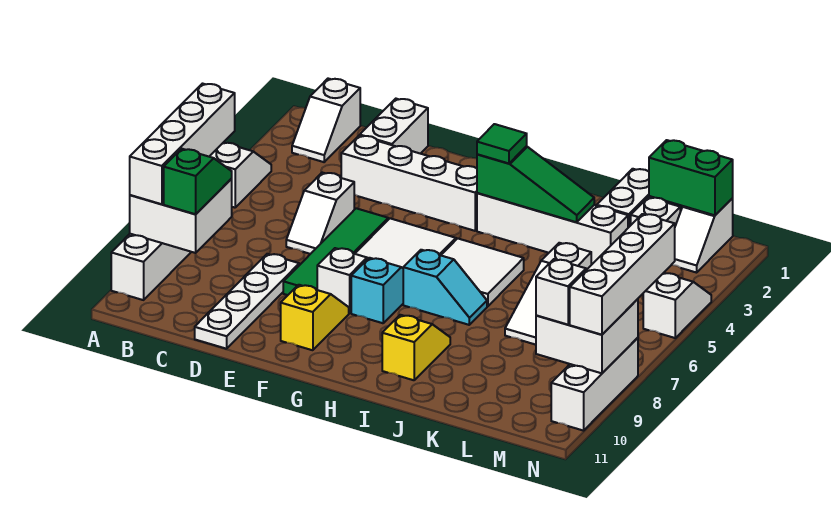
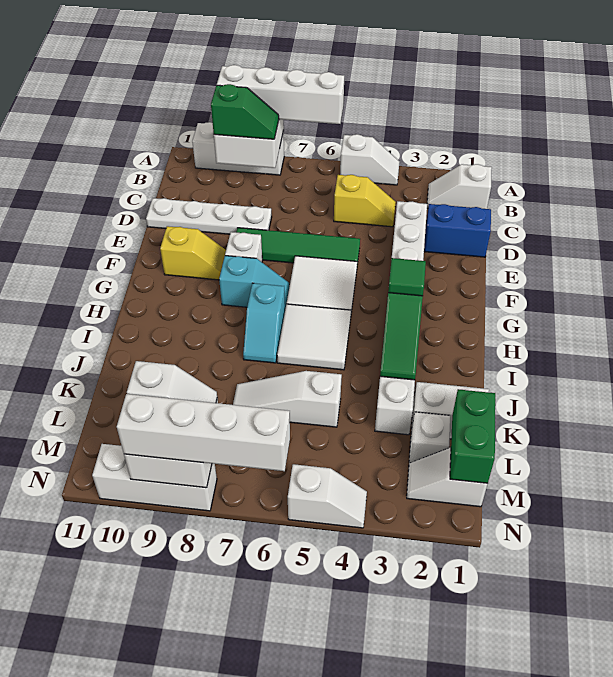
white brick D1:D2 level 1 -> blue brick D1:D2 level 1
white slope D5:D6 level 1 top 5 -> none
yellow slope I9:I10 level 1 top 10 -> yellow slope C4:C5 level 1 top 5

